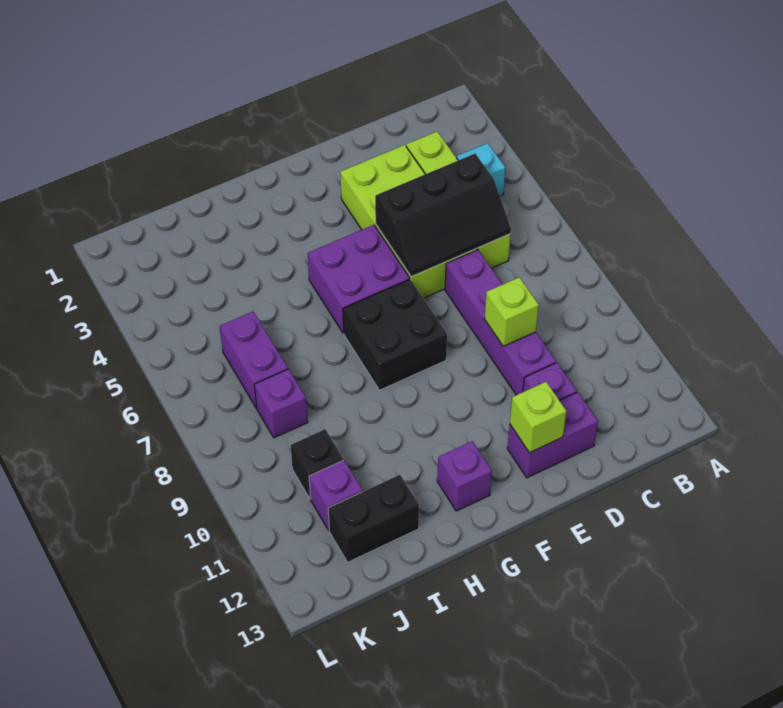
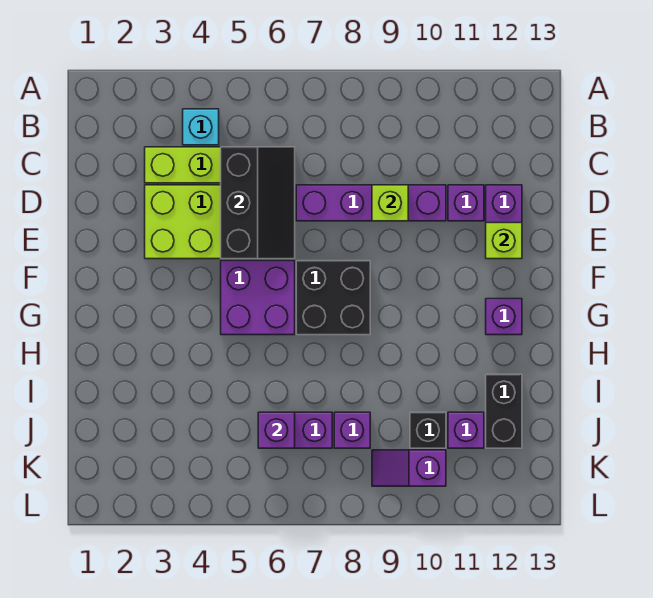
none -> purple brick J6 level 2
none -> purple slope K9:K10 level 1 top 10

